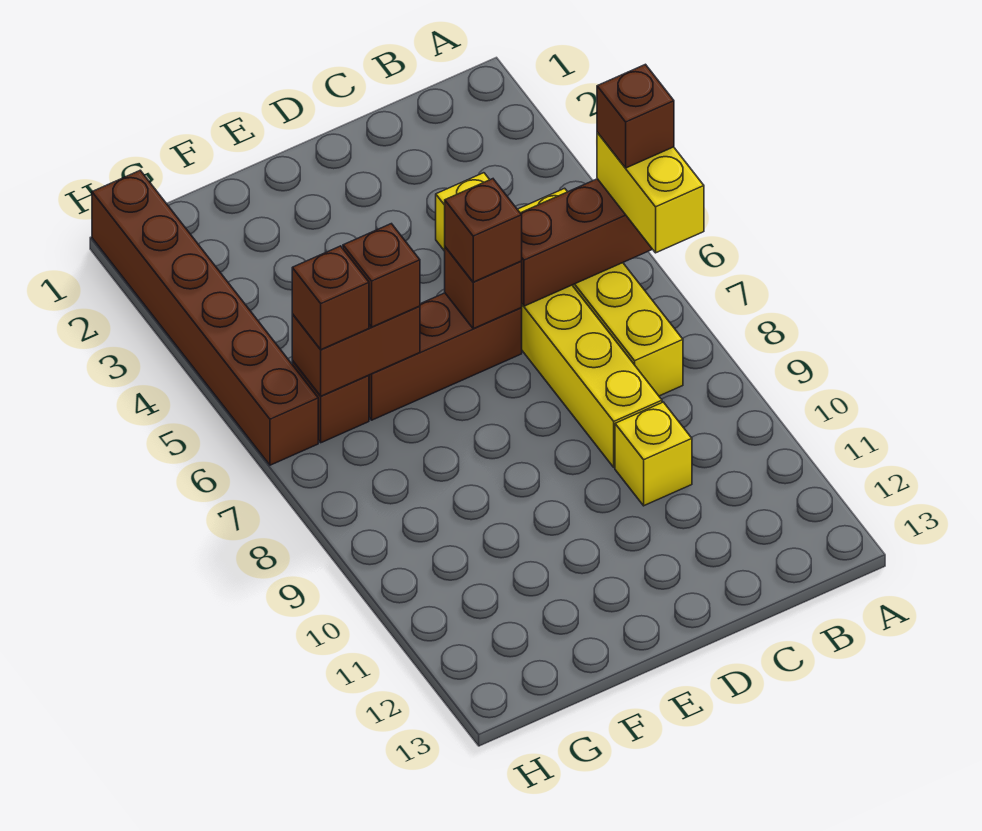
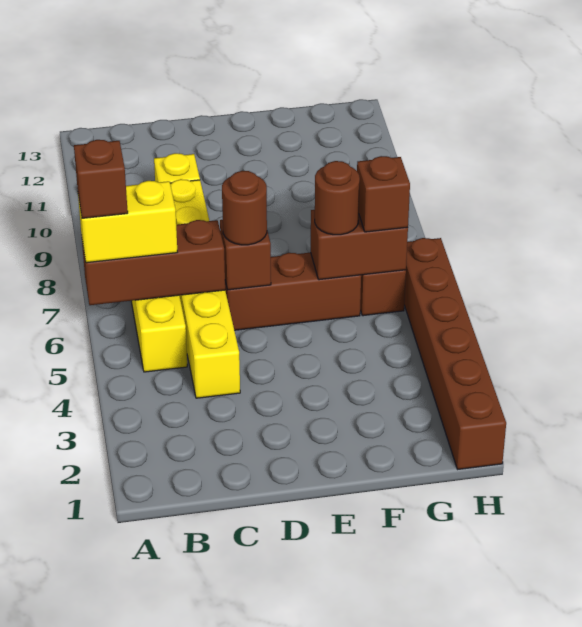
yellow brick A6:A7 level 3 -> yellow brick A6:B6 level 3
brown brick D6 level 3 -> brown round brick D6 level 3
brown brick F6 level 3 -> brown round brick F6 level 3

